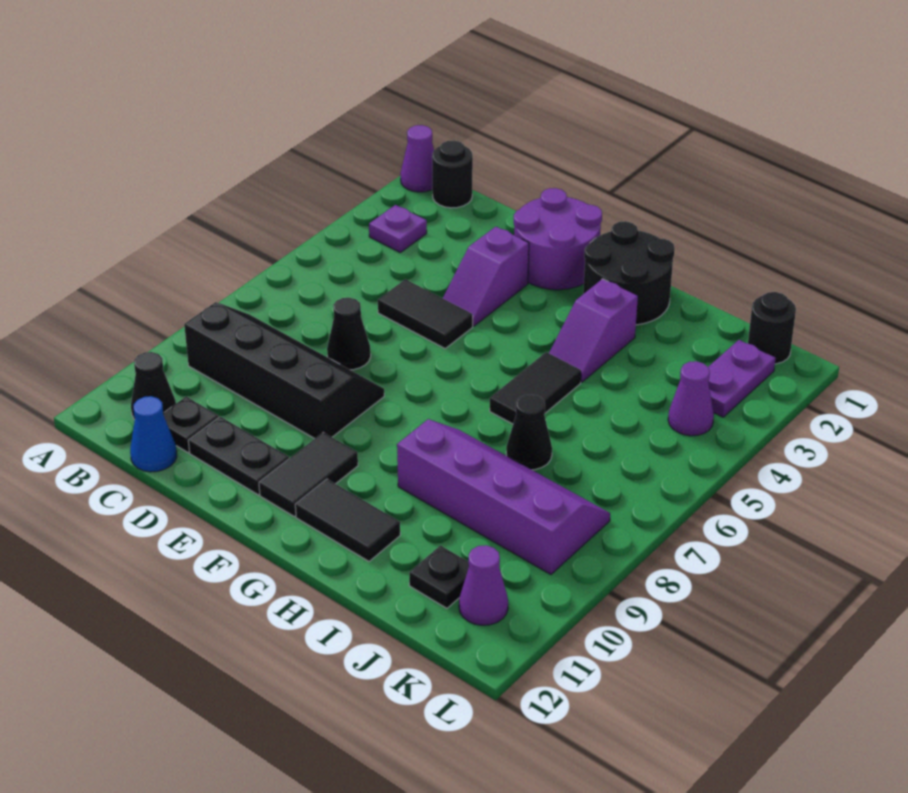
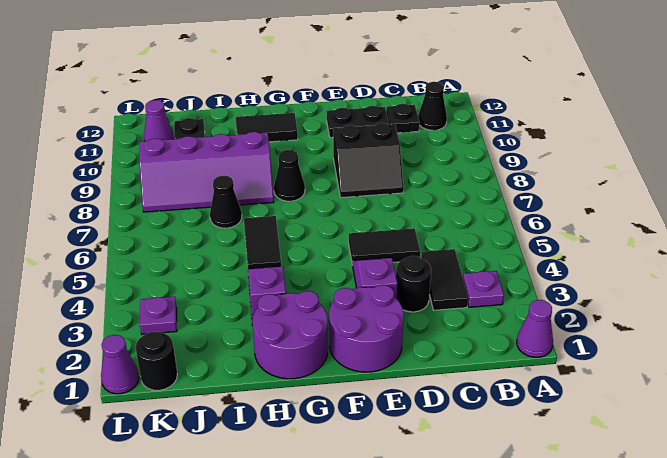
black round brick B1 level 1 -> black round brick D3 level 1
black slope B8:E9 level 1 top 9 -> black slope D8:E9 level 1 top 9
blue cone C12 level 1 -> none
black cone D7 level 1 -> black cone G8 level 1
black tile F10:F11 level 1 -> black tile C3:C4 level 1
black round brick G1:H2 level 1 -> purple round brick G1:H2 level 1
purple plate K2:K3 level 1 -> purple plate K3 level 1
purple cone K4 level 1 -> purple cone L1 level 1

